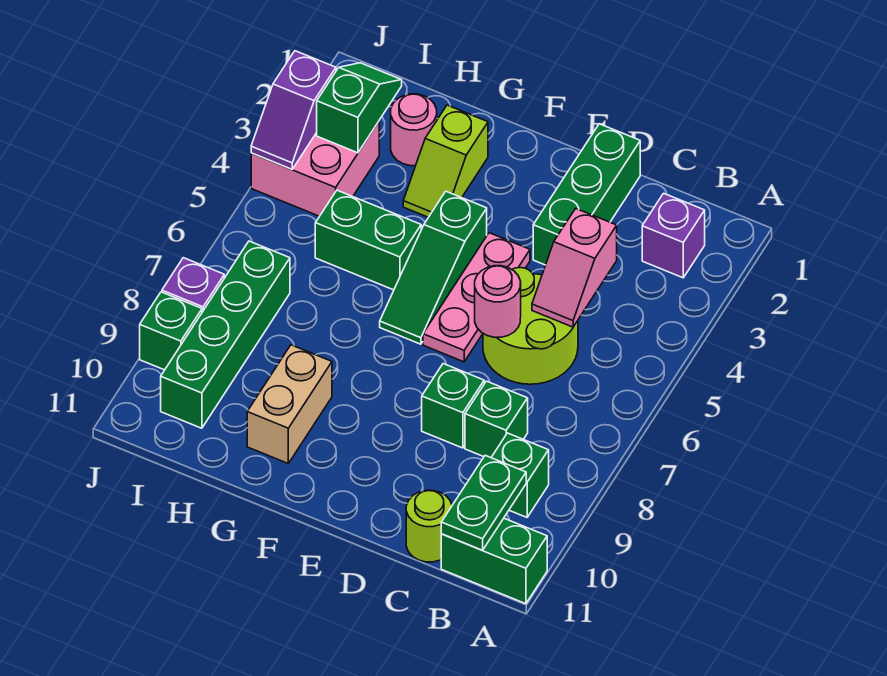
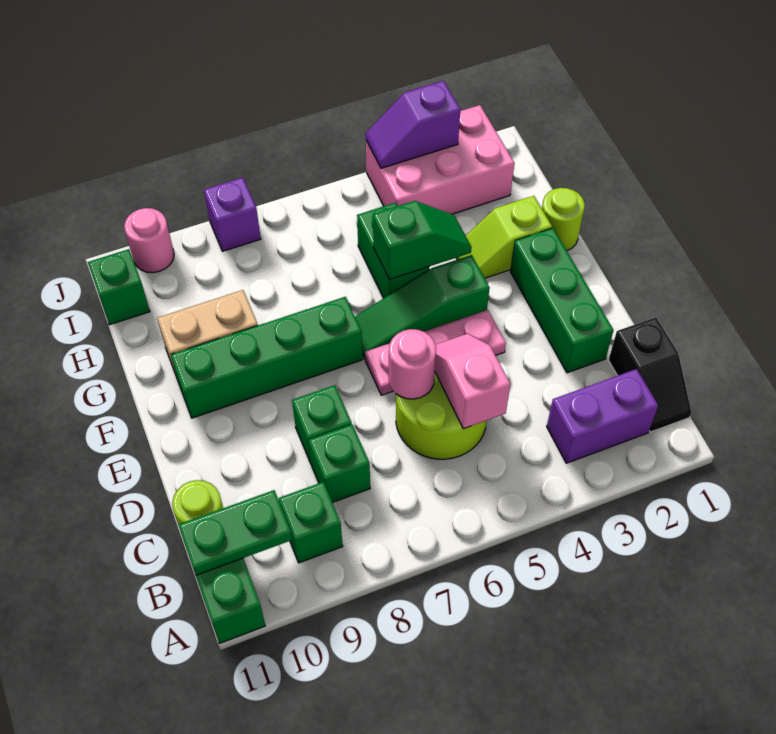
none -> black slope B1:C1 level 1 top C
purple brick B2 level 1 -> purple brick B2:B3 level 1
pink slope C4:C5 level 2 top 4 -> pink slope C5:D5 level 2 top C
green brick D1:D3 level 1 -> green brick D2:F2 level 1
none -> lime round brick G1 level 1
pink round brick H2 level 1 -> pink round brick J10 level 1
green slope I2:I3 level 2 top 3 -> green slope G4:G5 level 2 top 5
pink brick I3:J4 level 1 -> pink brick I2:J4 level 1
green brick I7:I10 level 1 -> green brick F7:F10 level 1
green brick J9 level 1 -> green brick I11 level 1

